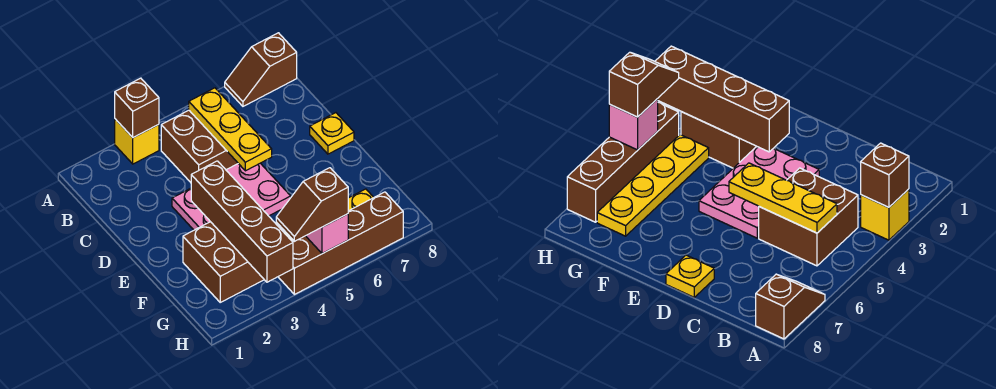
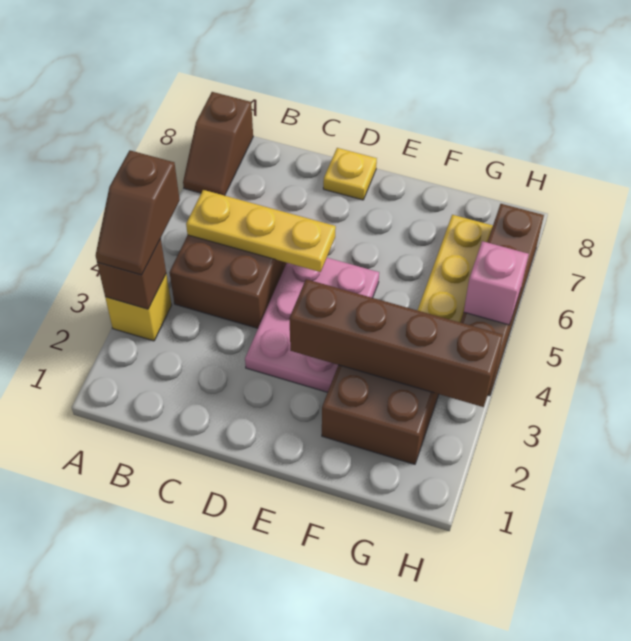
brown slope H4:H5 level 3 top 5 -> brown slope A3:A4 level 3 top 4

